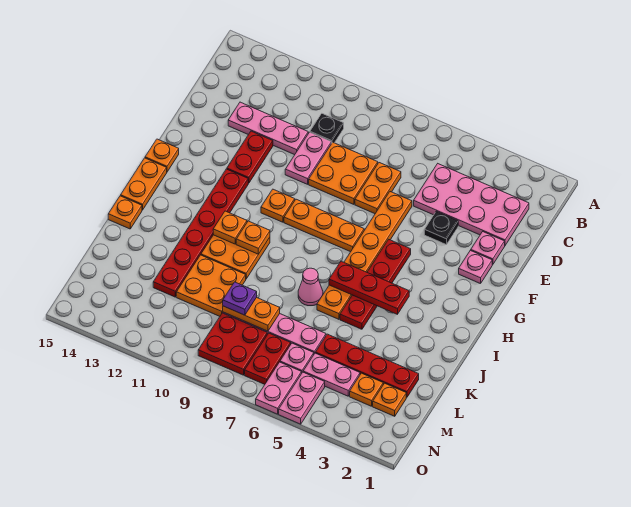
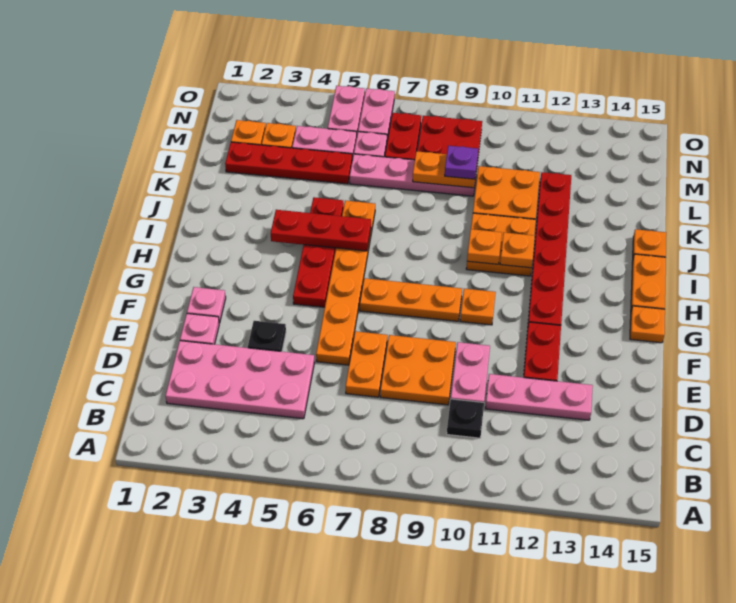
pink cone J7 level 1 -> none

